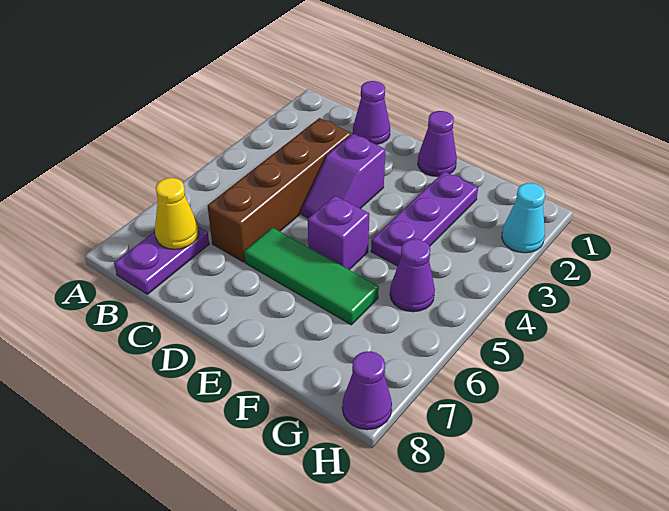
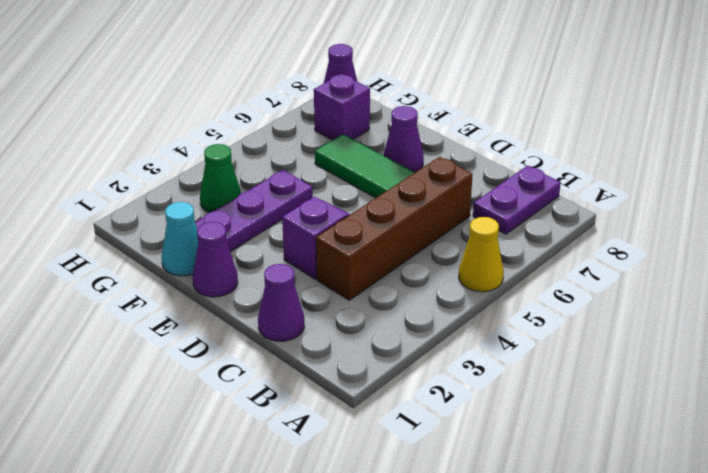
yellow cone B7 level 2 -> yellow cone A5 level 1
purple brick E5 level 1 -> purple brick G7 level 1
none -> green cone G3 level 1
purple cone G5 level 1 -> purple cone E7 level 1
cyan cone H2 level 1 -> cyan cone F1 level 1

